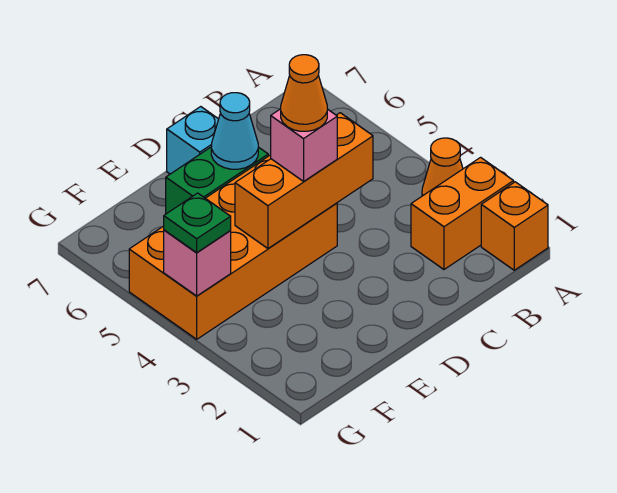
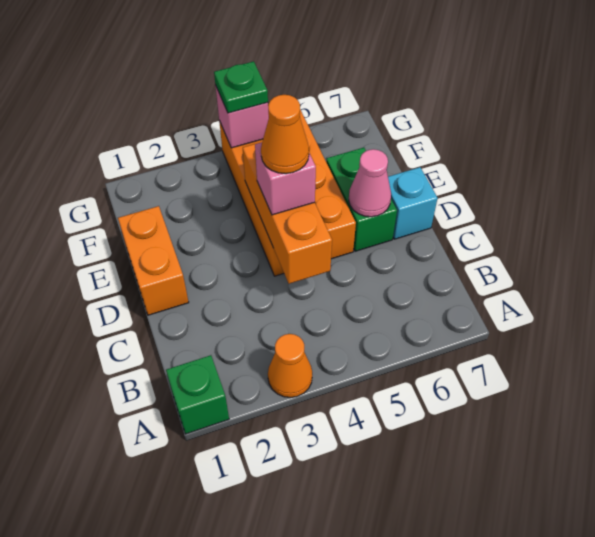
orange brick A1 level 1 -> green brick A1 level 1
orange brick A2:B2 level 1 -> orange brick D1:E1 level 1
cyan cone D6 level 2 -> pink cone D6 level 2

